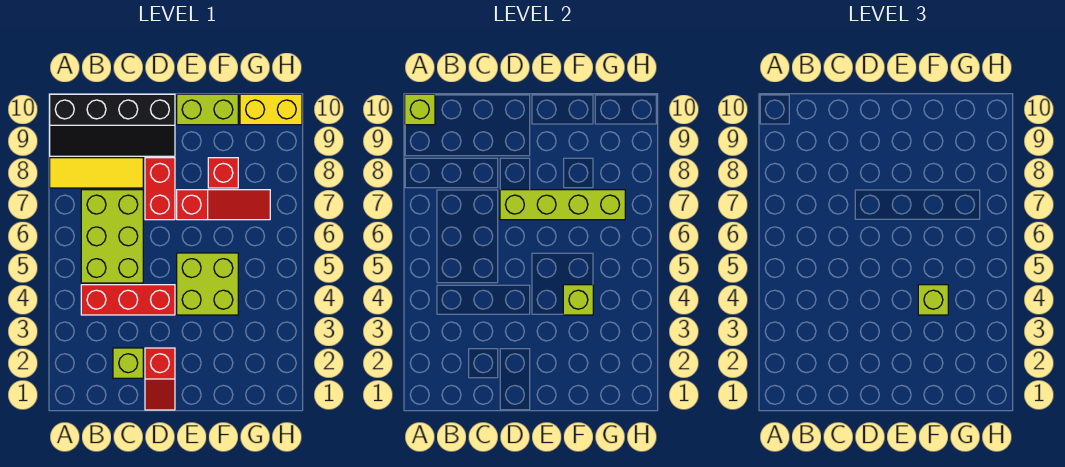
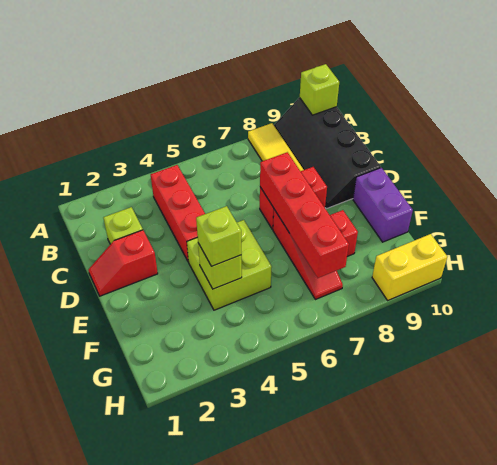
lime brick B5:C7 level 1 -> none
lime brick D7:G7 level 2 -> red brick D7:G7 level 2
lime brick E10:F10 level 1 -> purple brick E10:F10 level 1
yellow brick G10:H10 level 1 -> yellow brick H9:H10 level 1

